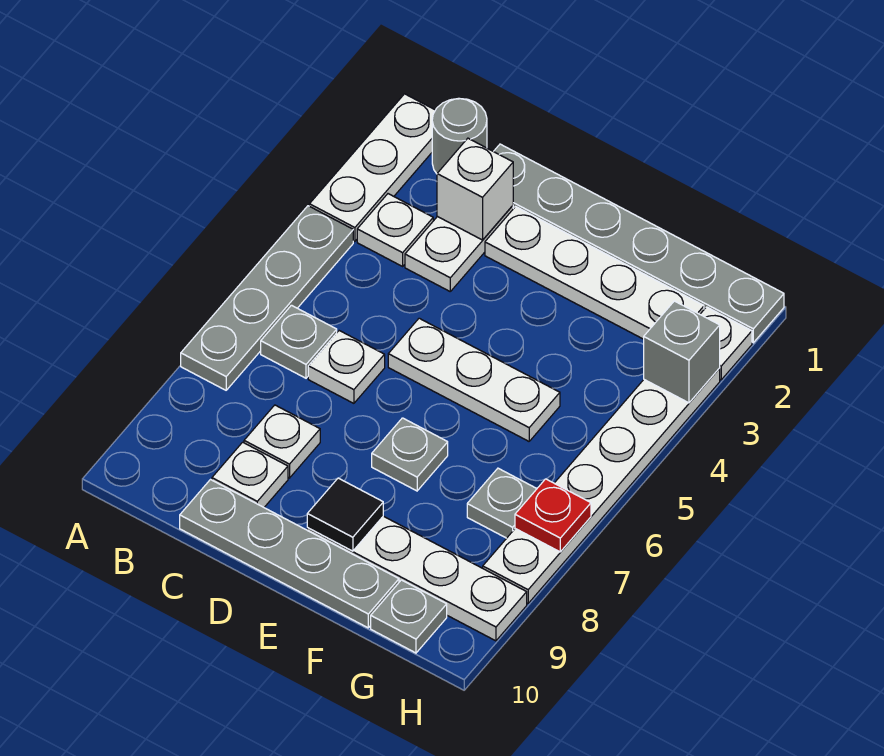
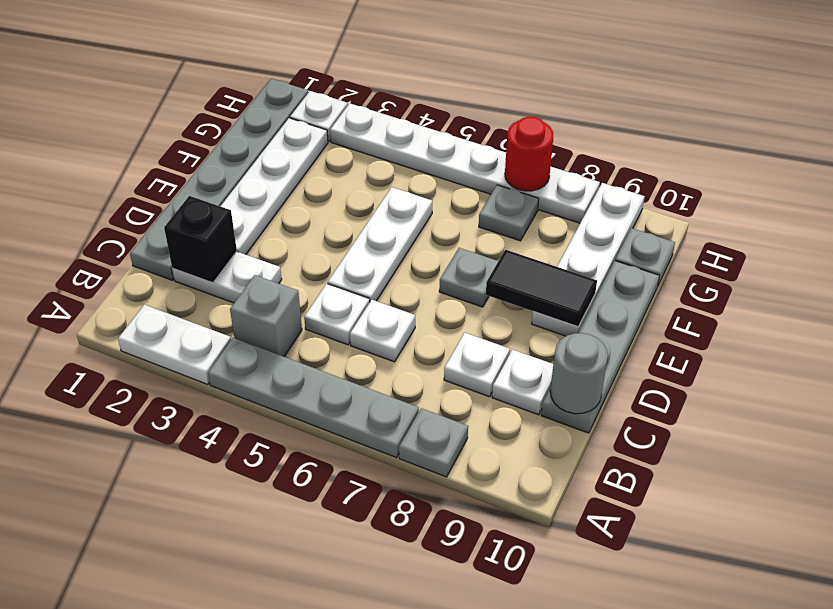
white plate A1:A3 level 1 -> white plate A2:A3 level 1
grey round brick B1 level 1 -> grey round brick C10 level 2
white plate B3 level 1 -> white plate C5 level 1
grey plate B6 level 1 -> grey plate A8 level 1
white brick C2 level 2 -> black brick C2 level 2
black tile E9 level 2 -> black tile E8:E9 level 2
grey brick H3 level 2 -> grey brick B4 level 1
red plate H7 level 2 -> red round brick H7 level 2

